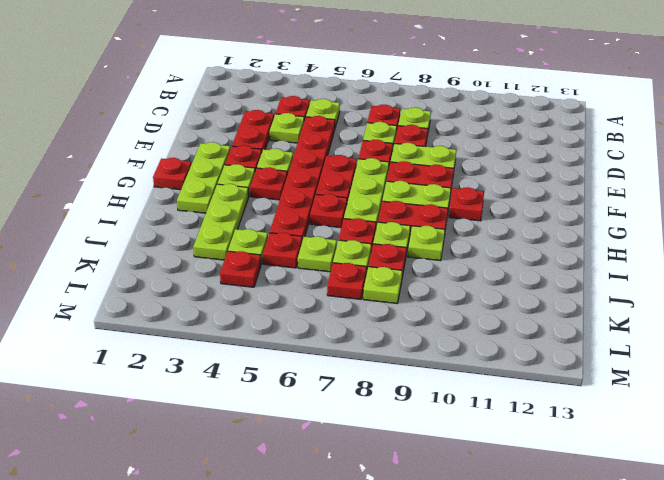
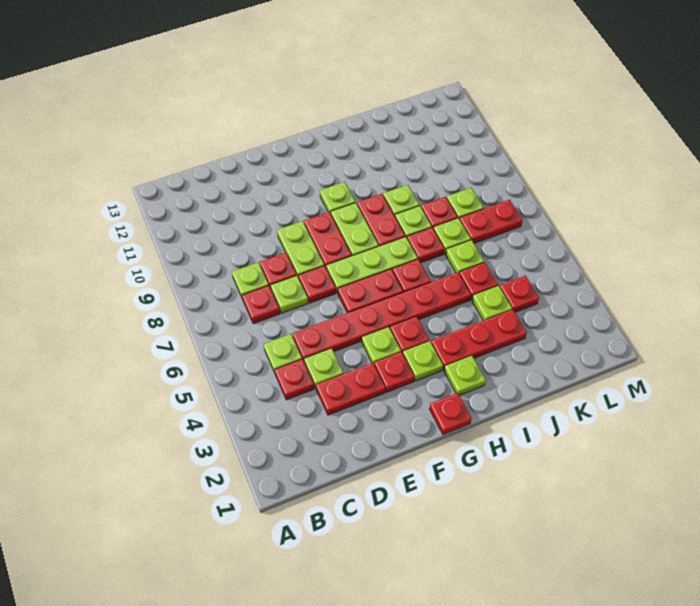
lime plate F2:H2 level 1 -> lime plate H2 level 1
red plate G10 level 1 -> lime plate G10 level 1
lime plate H3:J3 level 1 -> red plate H3:J3 level 1
red plate K7 level 1 -> red plate K7:L7 level 1

